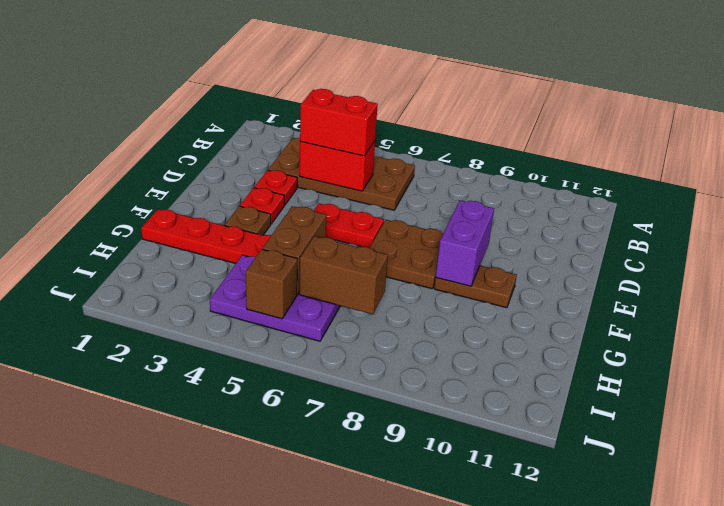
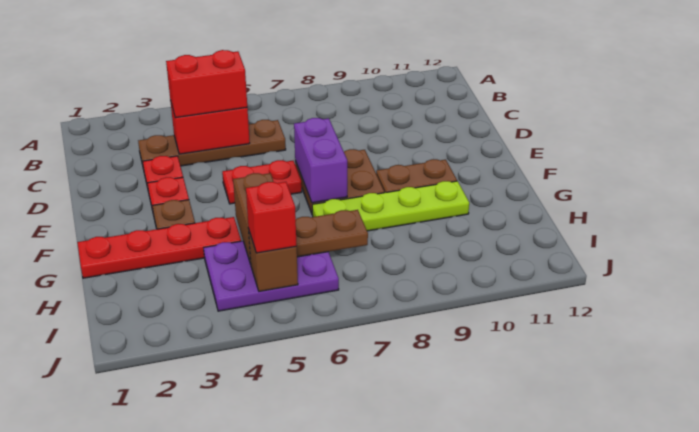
brown plate B3:C6 level 1 -> brown plate C3:C6 level 1
purple brick E9:F9 level 2 -> purple brick E7:F7 level 2
none -> lime plate G7:G10 level 1
brown brick H6:H7 level 2 -> brown plate H6:H7 level 2
none -> red brick I5 level 3

